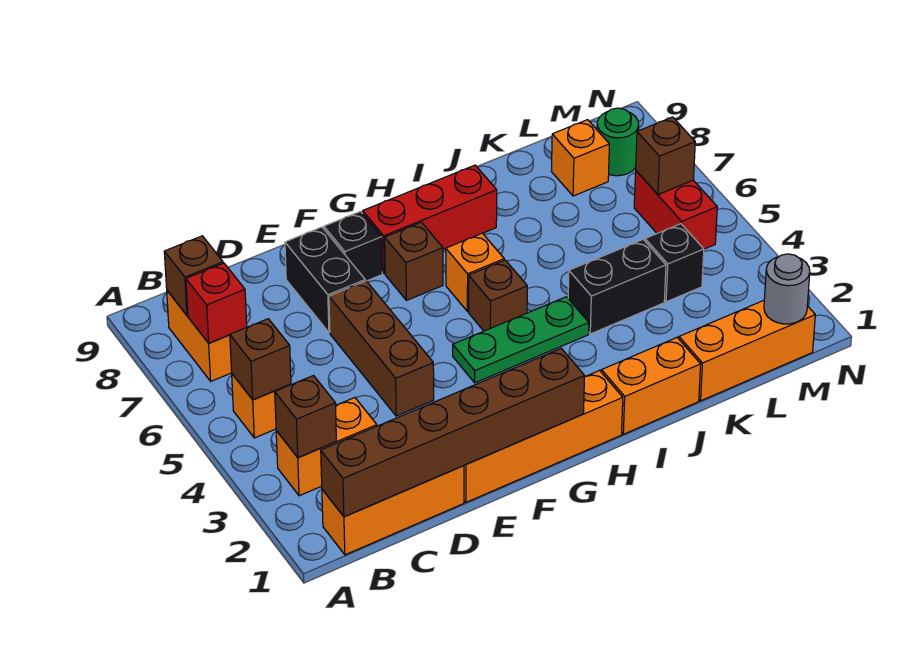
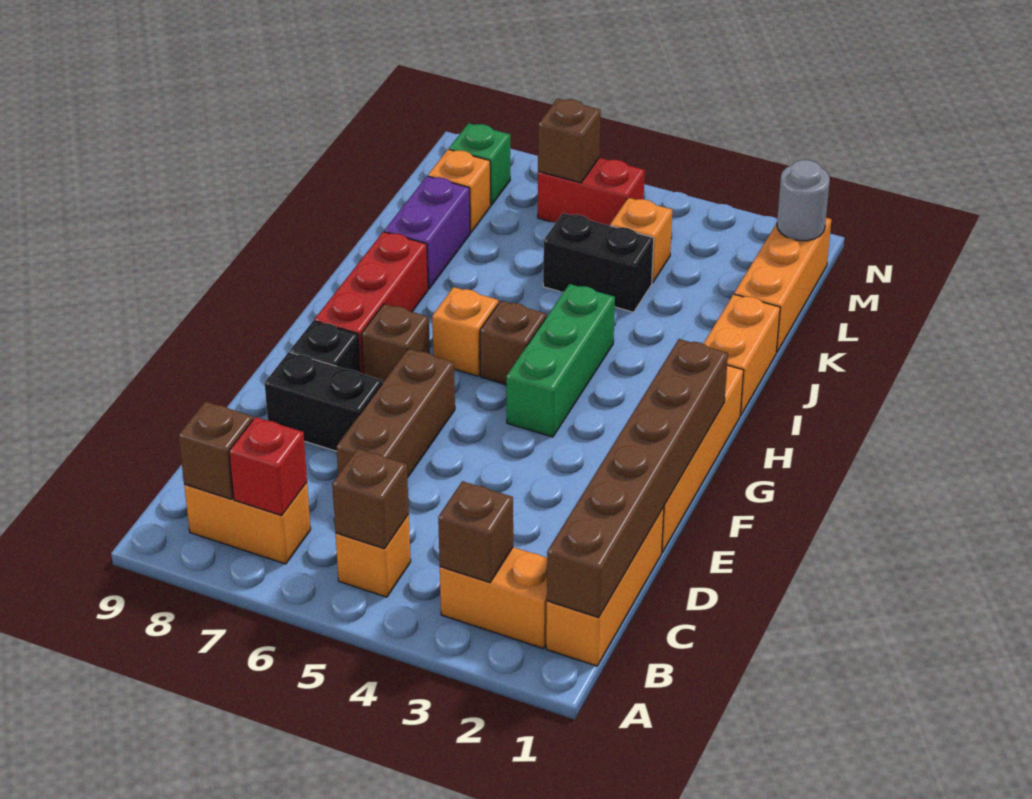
orange brick B3:C3 level 1 -> orange brick B2:B3 level 1
brown brick E4:E6 level 1 -> brown brick D6:F6 level 1
green plate G4:I4 level 1 -> green brick G4:I4 level 1
black brick J4:K4 level 1 -> black brick K4:K5 level 1
none -> purple brick J8:K8 level 1
black brick L4 level 1 -> orange brick L4 level 1
green round brick M8 level 1 -> green brick M8 level 1

